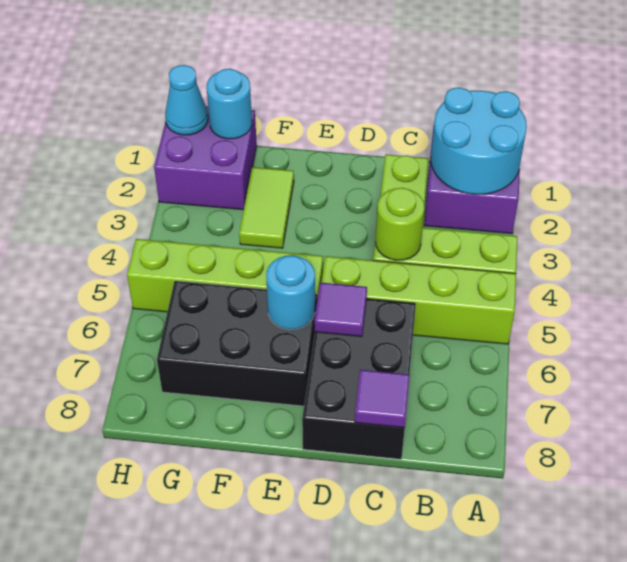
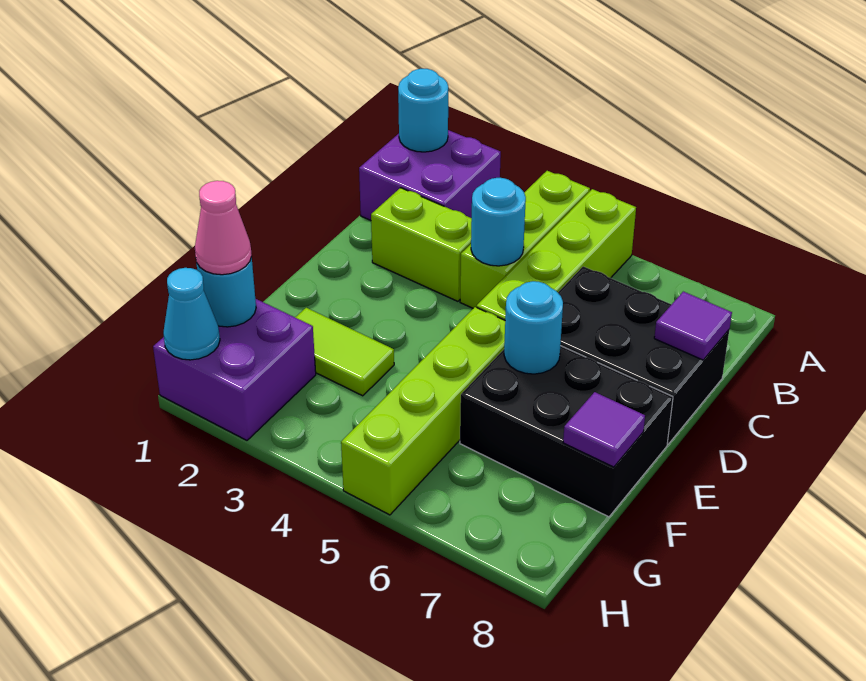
cyan round brick A1:B2 level 2 -> cyan round brick A1 level 2
lime round brick C4 level 2 -> cyan round brick C4 level 2
purple tile D6 level 2 -> purple tile F8 level 2
black brick E6:G7 level 1 -> black brick E6:F8 level 1
none -> pink cone G1 level 3

